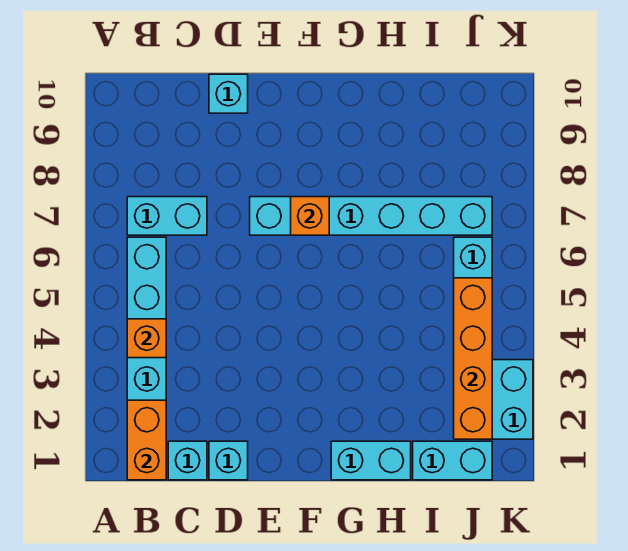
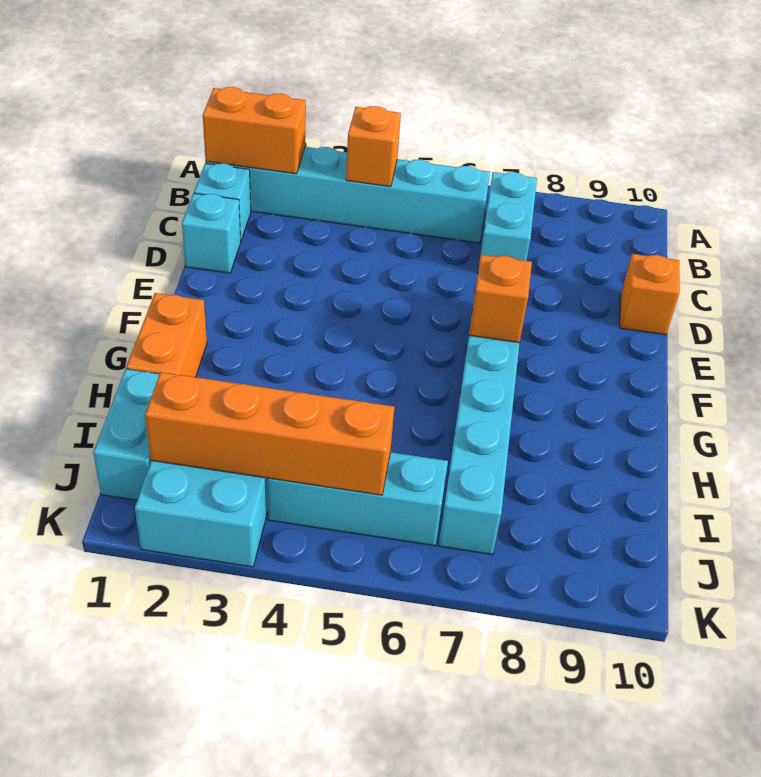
cyan brick D10 level 1 -> orange brick D10 level 1
cyan brick G1:H1 level 1 -> orange brick G1:H1 level 1

